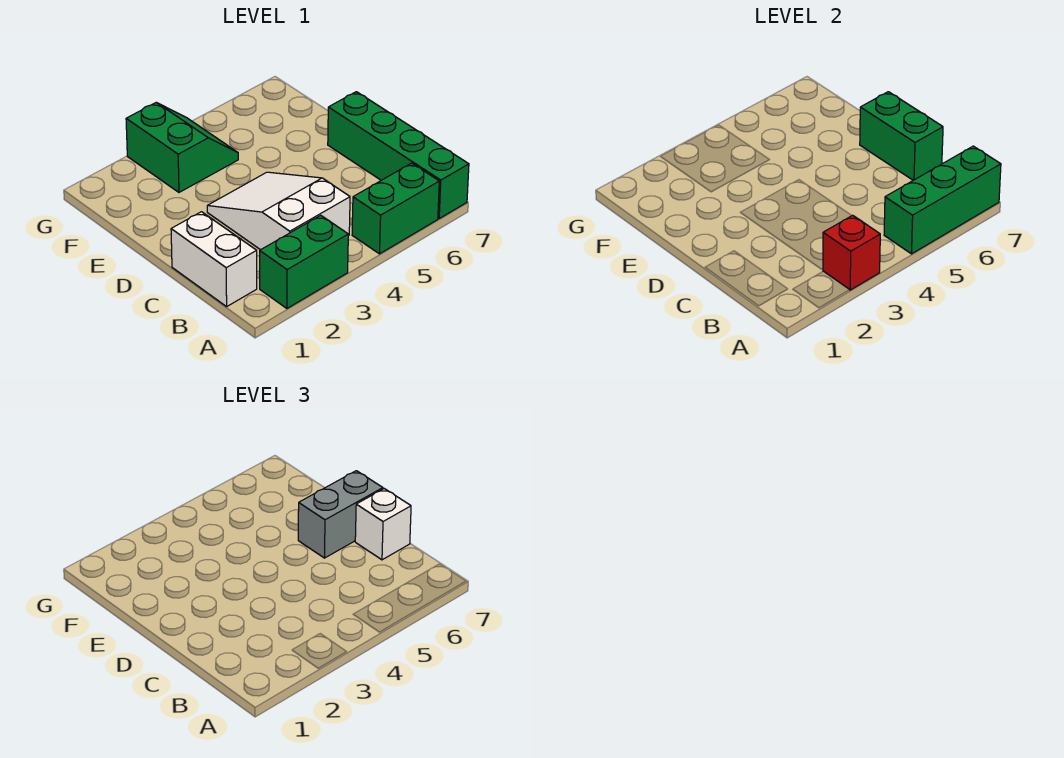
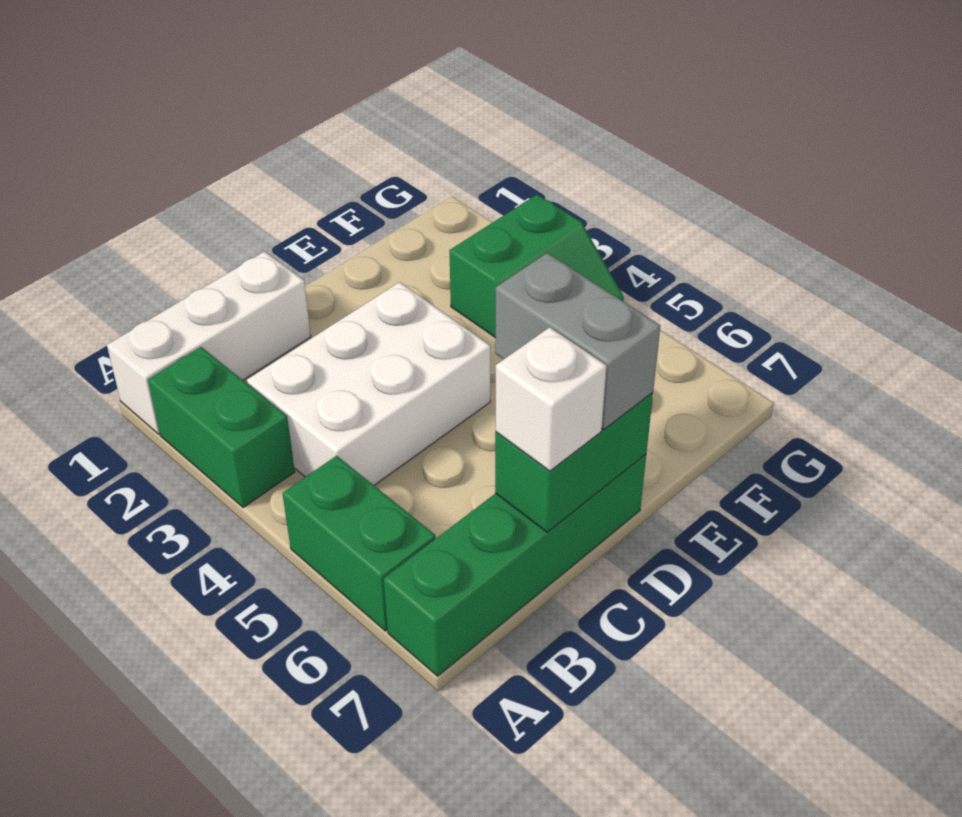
red brick A3 level 2 -> none
green brick A5:A7 level 2 -> none
white brick B1:C1 level 1 -> white brick A1:C1 level 1
white slope B3:D4 level 1 top B -> white brick B3:D4 level 1

